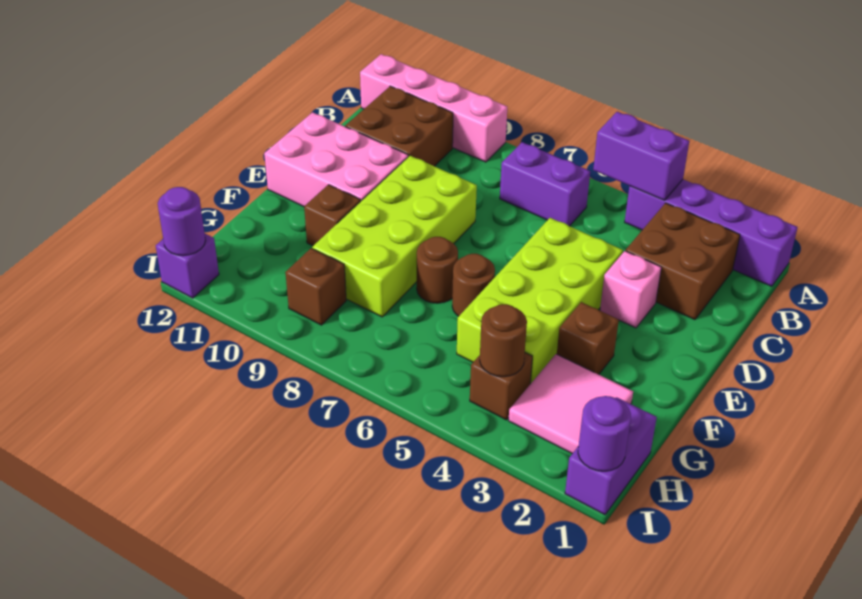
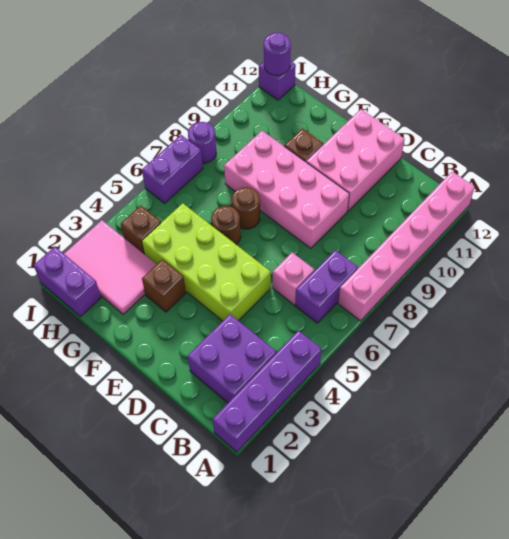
purple brick A4:A5 level 2 -> purple brick I6:I7 level 1
pink brick A9:A12 level 1 -> pink brick A7:A12 level 1
brown brick B2:C3 level 1 -> purple brick B2:C3 level 1
brown brick B10:C11 level 1 -> none
pink brick D3 level 1 -> pink brick C6 level 1
lime brick D8:G9 level 1 -> pink brick D8:G9 level 1
pink tile G2:H3 level 1 -> pink tile G2:I3 level 1
brown round brick H4 level 2 -> none
brown brick H9 level 1 -> none
purple round brick I1 level 2 -> purple round brick I8 level 1

